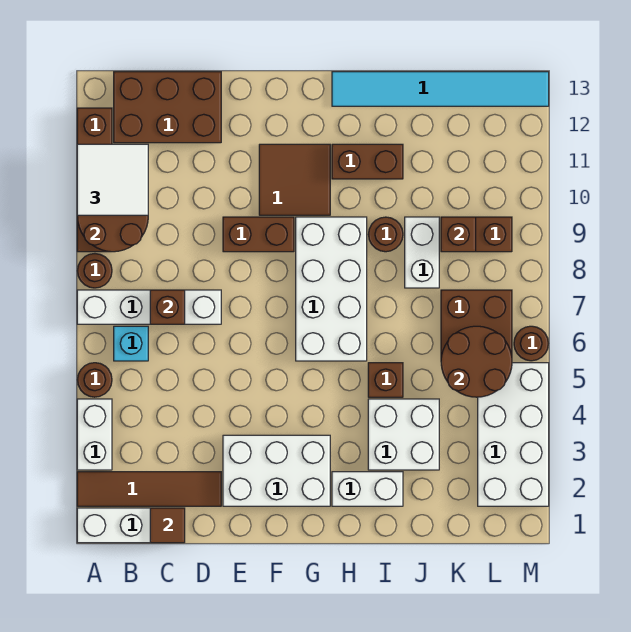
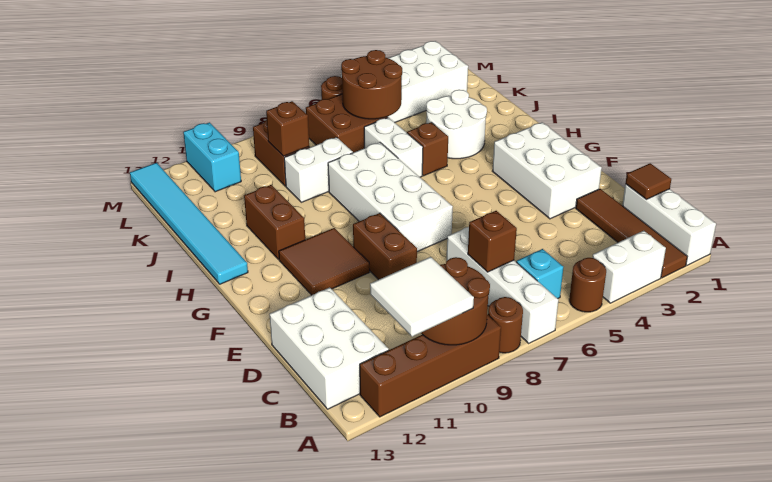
brown brick B12:D13 level 1 -> white brick B12:D13 level 1
white brick G6:H9 level 1 -> white brick F7:I8 level 1
white brick H2:I2 level 1 -> white brick I6:J6 level 1
white brick I3:J4 level 1 -> white round brick I3:J4 level 1
brown round brick I9 level 1 -> none
none -> cyan brick L11:M11 level 1

